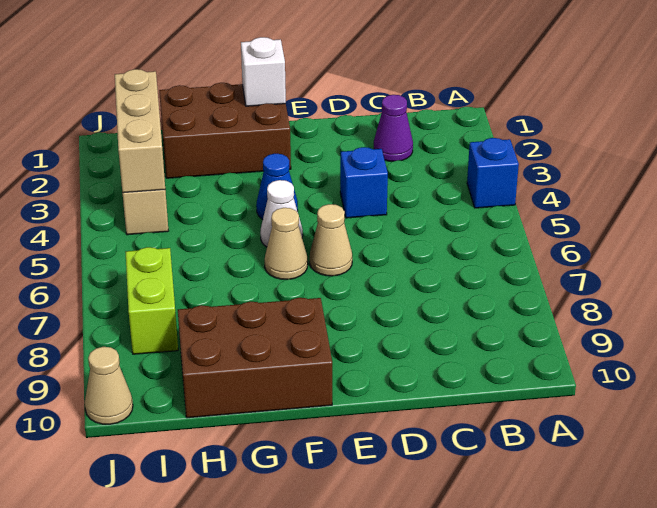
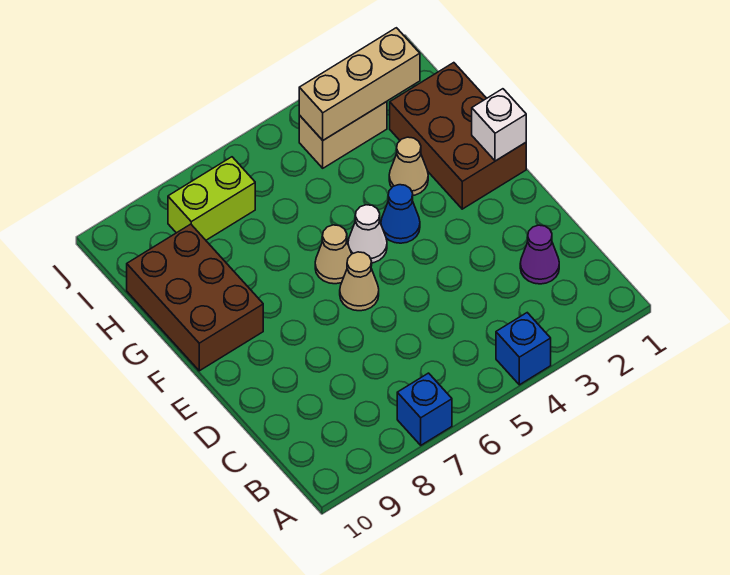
blue brick D4 level 1 -> blue brick A7 level 1
tan cone J10 level 1 -> tan cone G3 level 1

